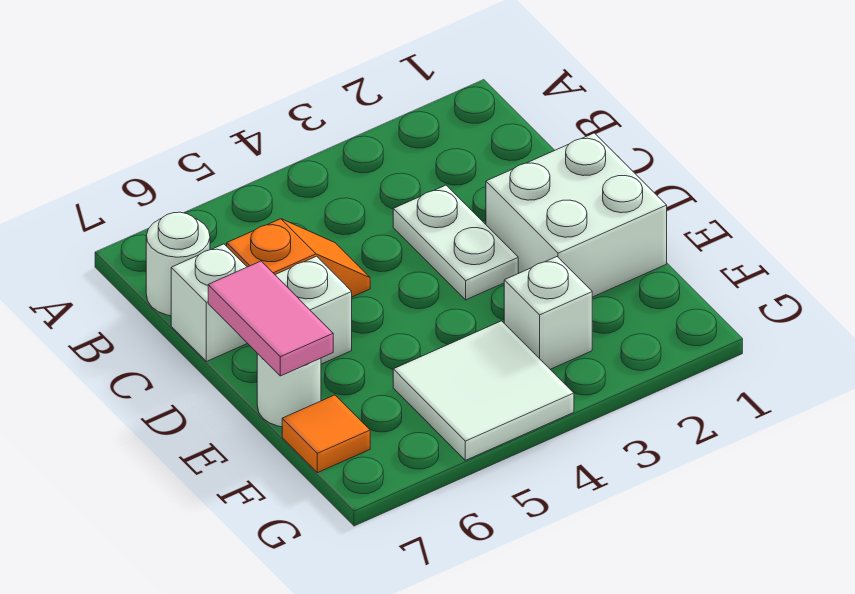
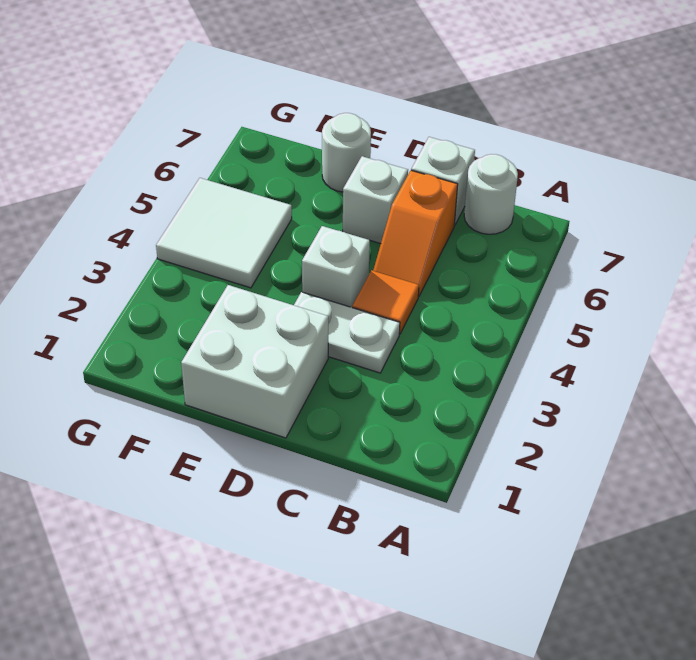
pink tile D7:E7 level 2 -> none
white brick F3 level 1 -> white brick D4 level 1
orange tile F7 level 1 -> orange tile C4 level 1

